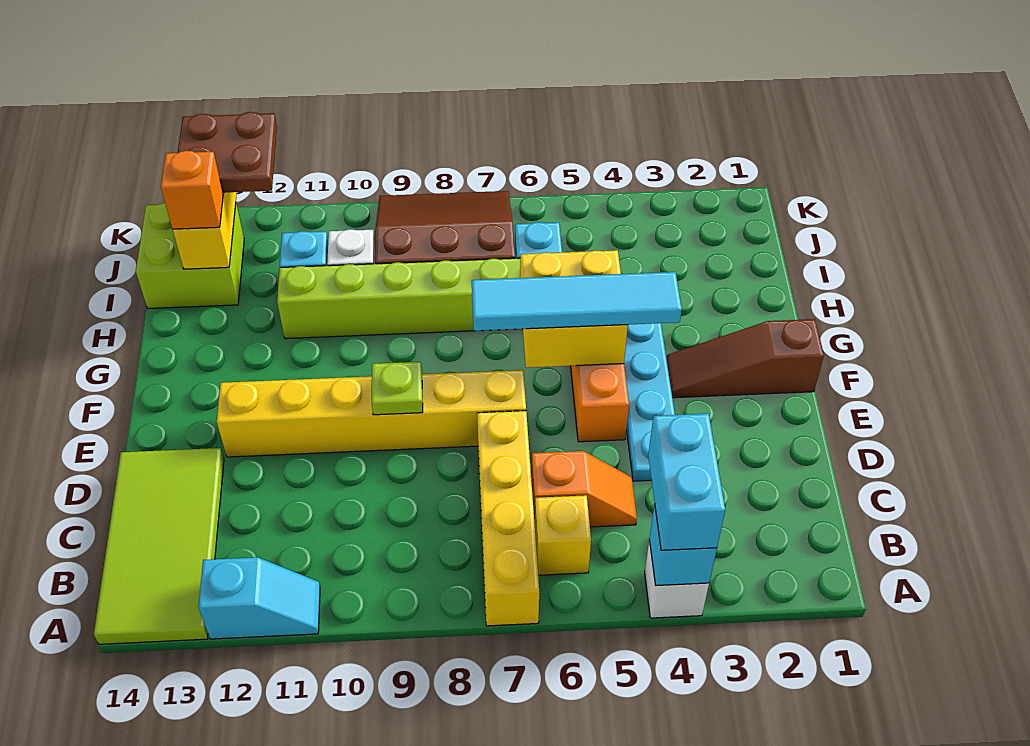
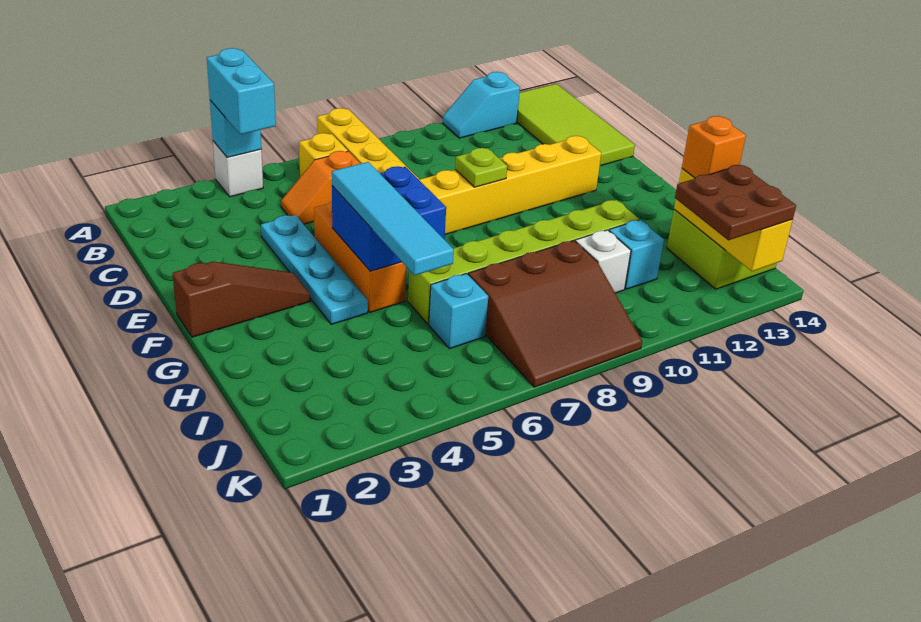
cyan tile F4:F7 level 3 -> cyan tile F5:I5 level 3
yellow brick F5:G6 level 2 -> blue brick F5:G6 level 2

